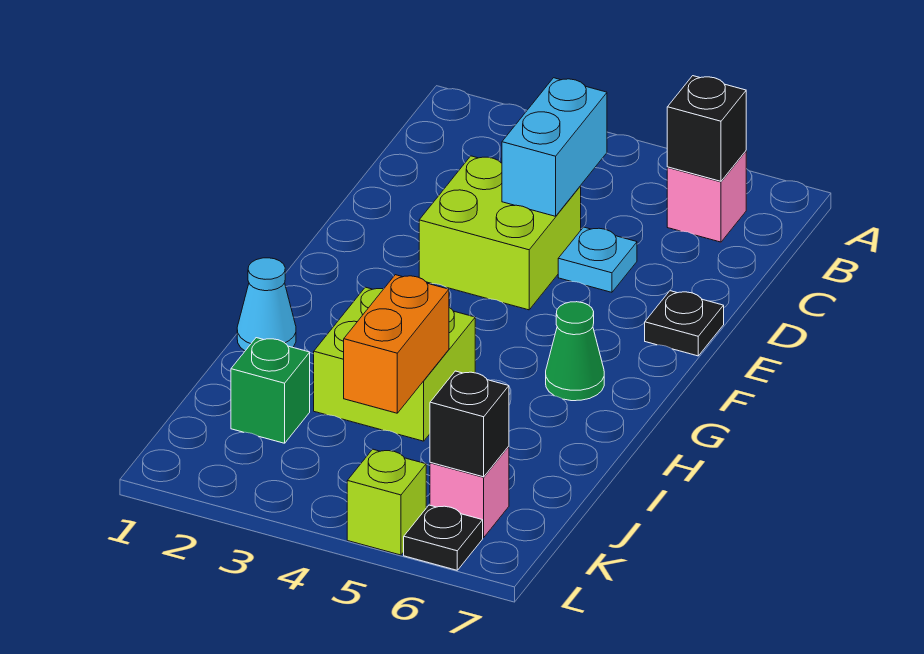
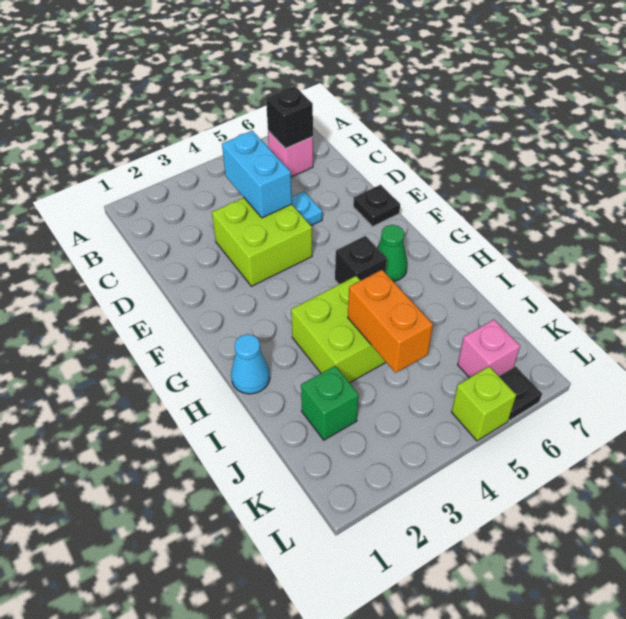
black brick K6 level 2 -> black brick G5 level 1

